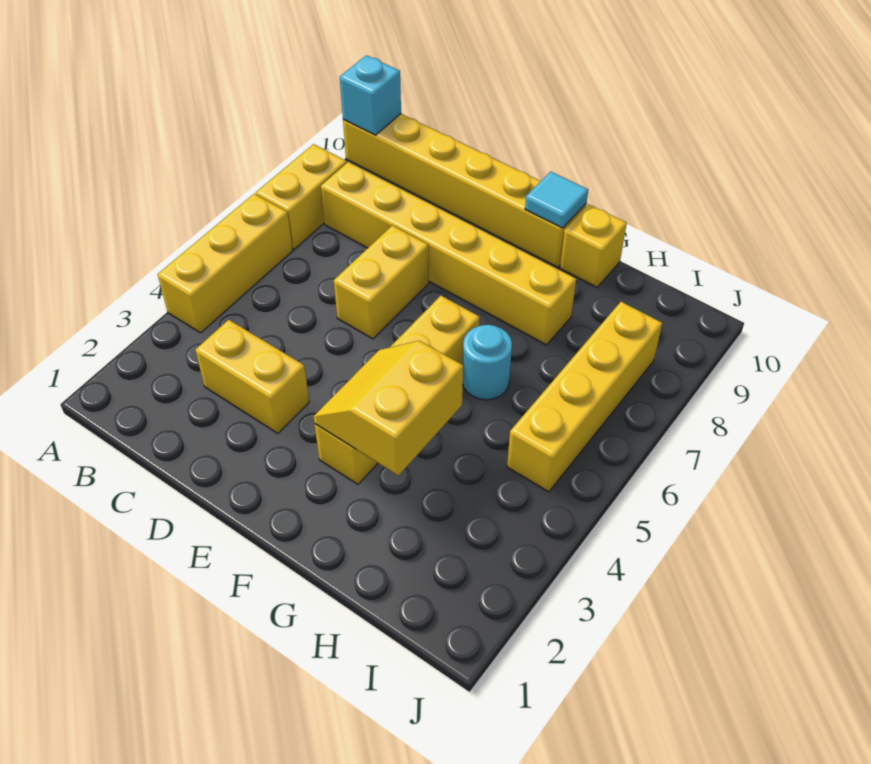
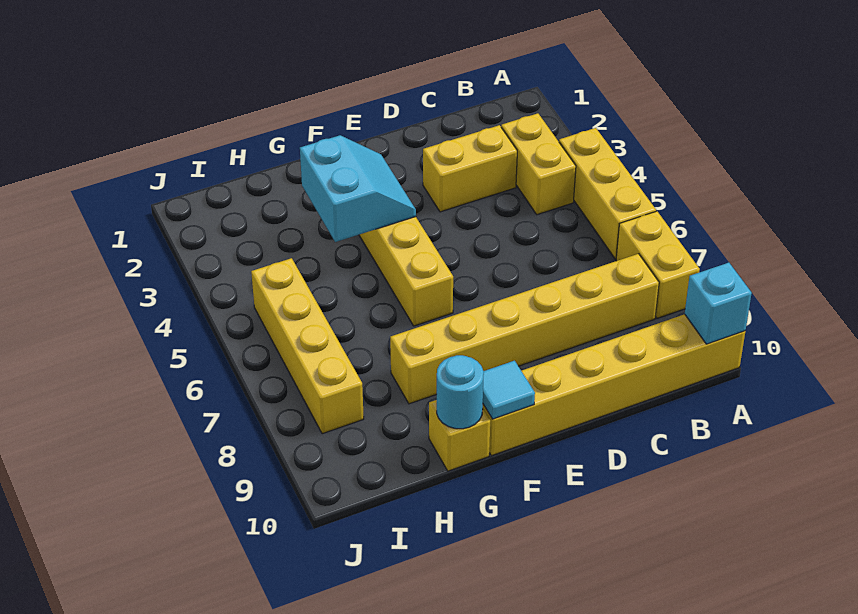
yellow brick D6:D7 level 1 -> yellow brick B3:B4 level 1
yellow slope F3:G4 level 2 top G -> cyan slope F3:G4 level 2 top G
cyan round brick G6 level 1 -> cyan round brick G10 level 2

